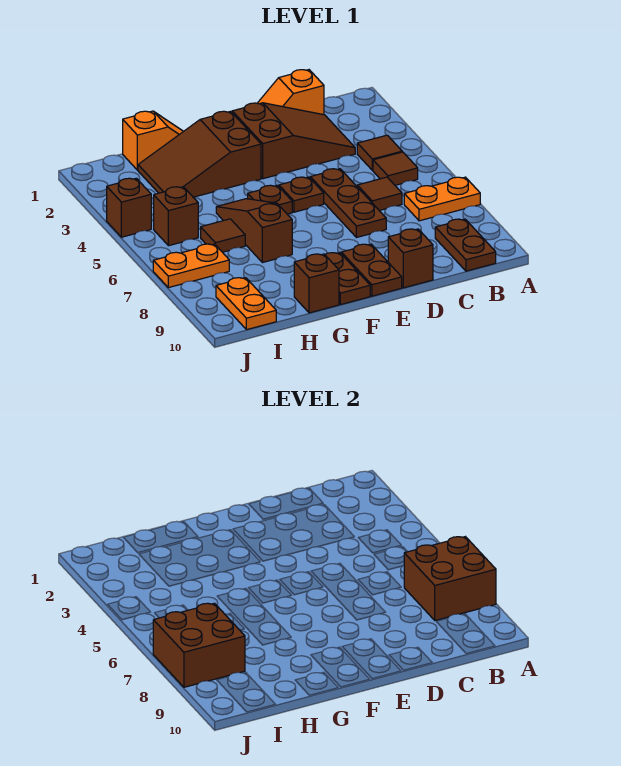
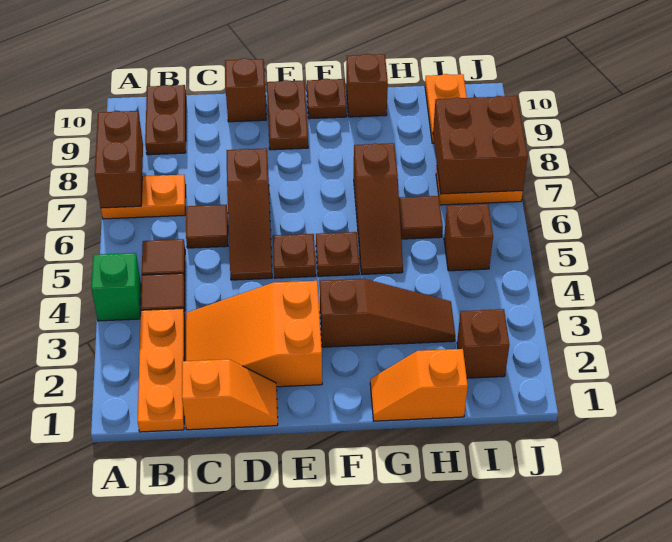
none -> green brick A4 level 1
brown brick A7:B8 level 2 -> brown brick A7:A8 level 2
none -> orange plate B1:B3 level 1
brown slope C2:E3 level 1 top E -> orange slope C2:E3 level 1 top E
brown plate D5:D7 level 1 -> brown slope D5:D7 level 1 top 7
brown slope F2:H3 level 1 top F -> brown slope F3:H3 level 1 top F
brown plate F9:F10 level 1 -> brown plate F10 level 1
brown brick J4 level 1 -> brown brick I2 level 1

